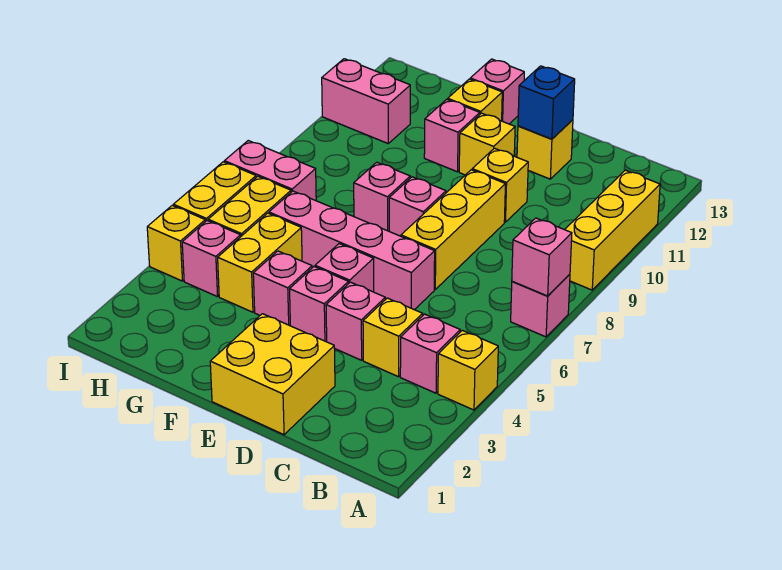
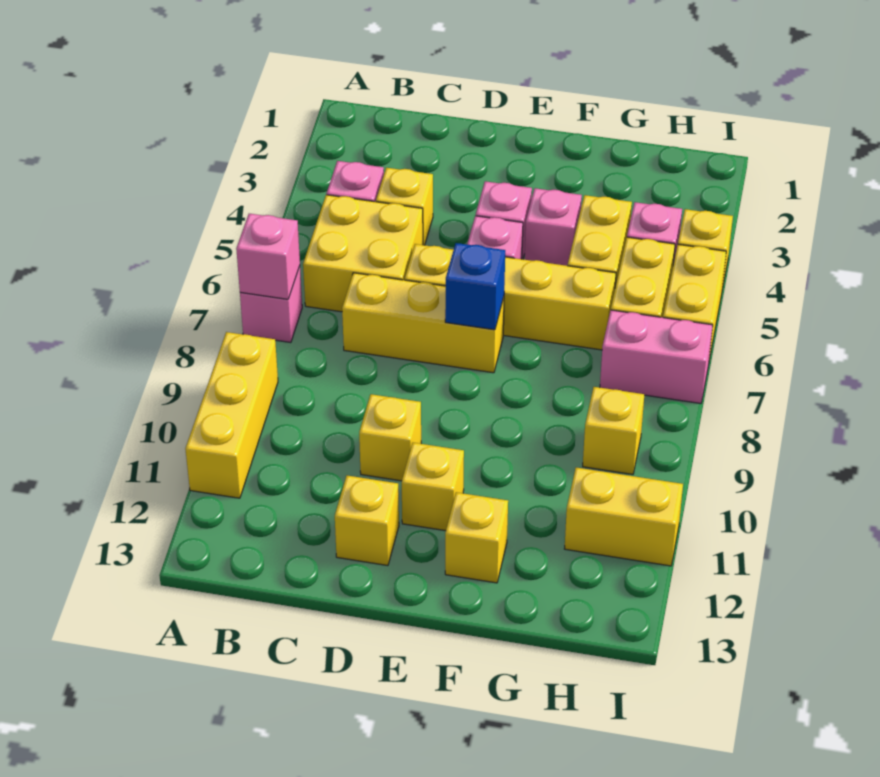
yellow brick A4 level 1 -> yellow brick H9 level 1
yellow brick D1:E2 level 1 -> yellow brick B5:C6 level 1
pink brick D4 level 1 -> none
pink brick D6:G6 level 1 -> yellow brick D6:G6 level 1
yellow brick D7:D9 level 1 -> yellow brick C7:E7 level 1
blue brick D12 level 2 -> blue brick E7 level 2
pink brick E8 level 1 -> none
pink brick F8 level 1 -> none
pink brick F11 level 1 -> none
pink brick F13 level 1 -> none
pink brick H11:I11 level 1 -> yellow brick H11:I11 level 1

